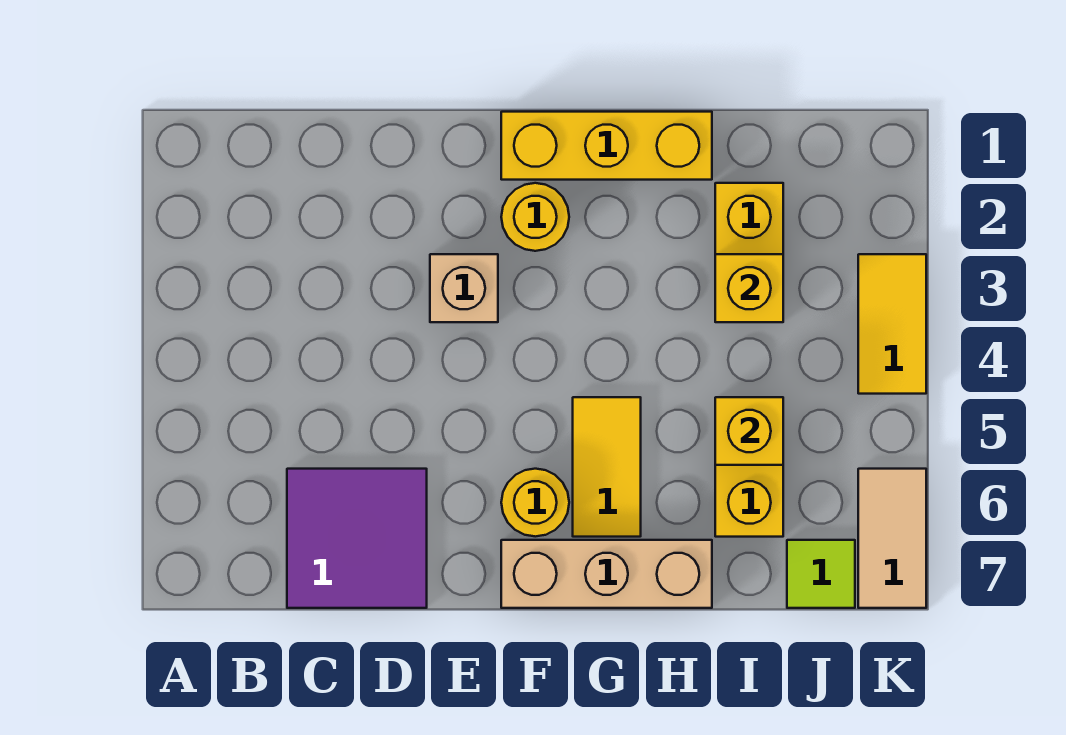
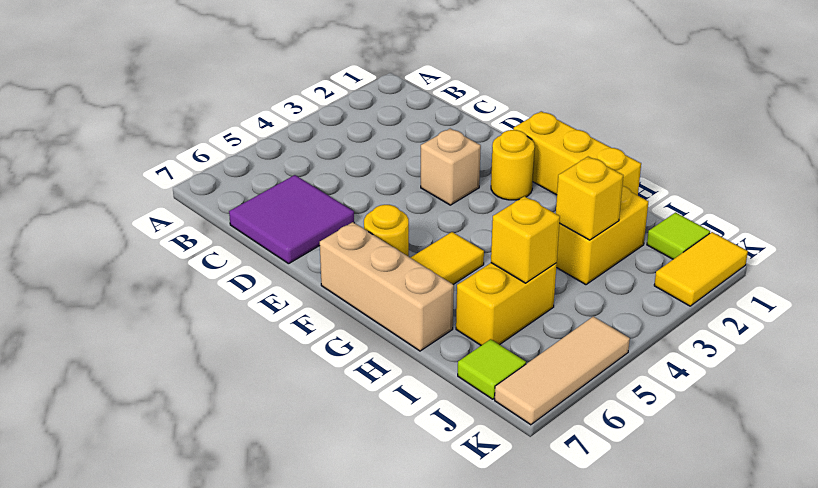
none -> lime tile J1 level 1
yellow tile K3:K4 level 1 -> yellow tile K1:K2 level 1
tan tile K6:K7 level 1 -> tan tile K5:K7 level 1

